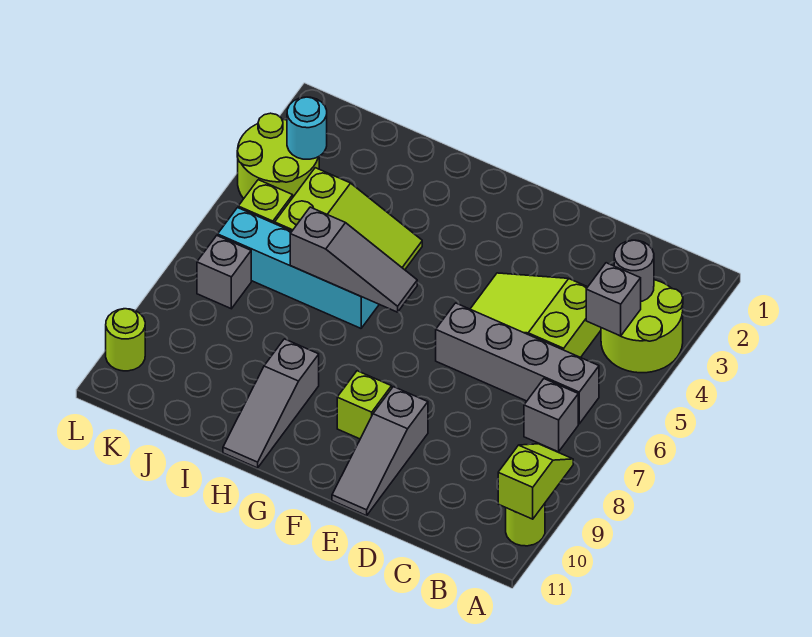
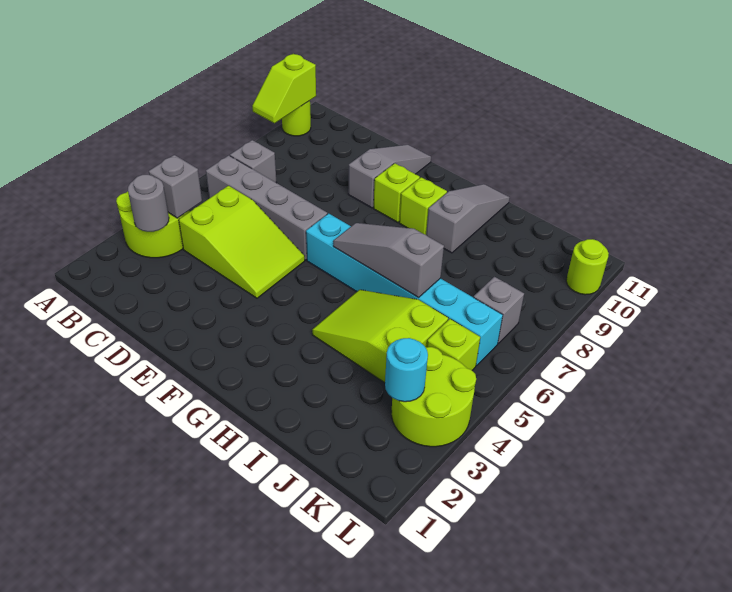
none -> lime brick G9 level 1
cyan brick H6:K6 level 1 -> cyan brick F6:K6 level 1

